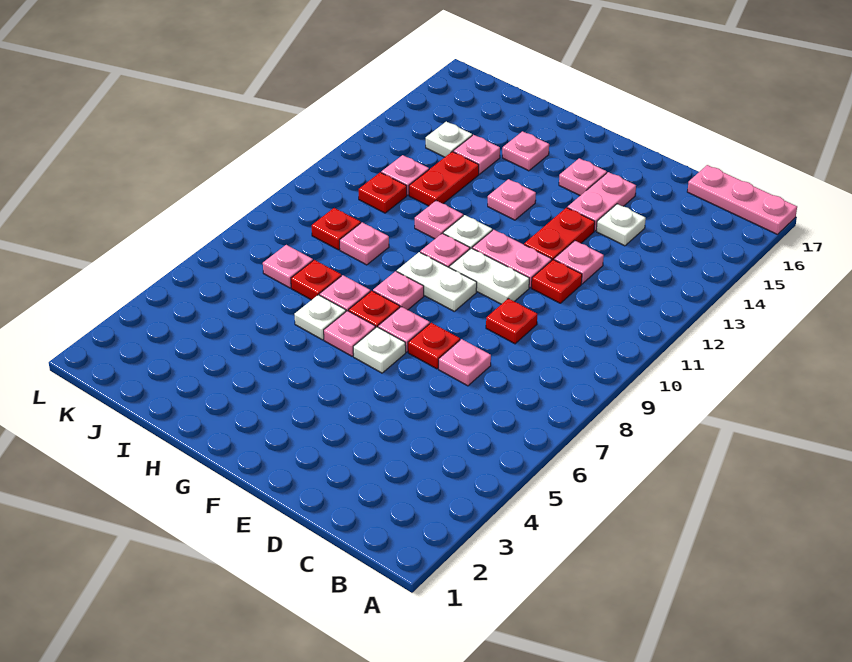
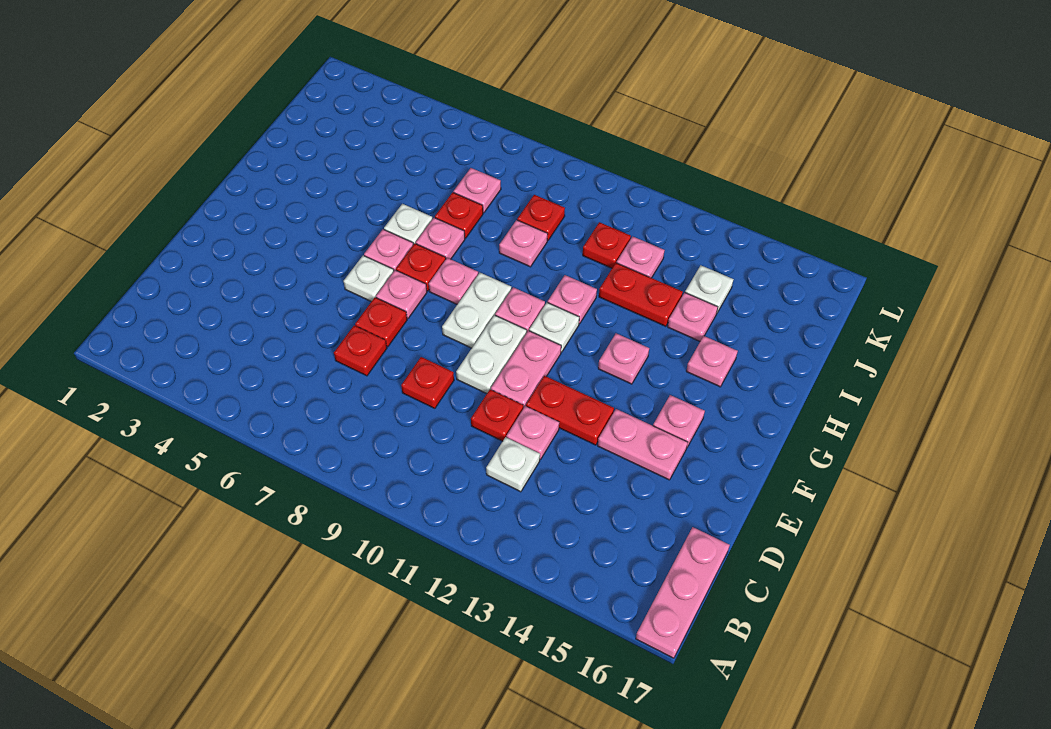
pink plate D7 level 1 -> red plate D7 level 1
white plate D14 level 1 -> white plate C12 level 1

